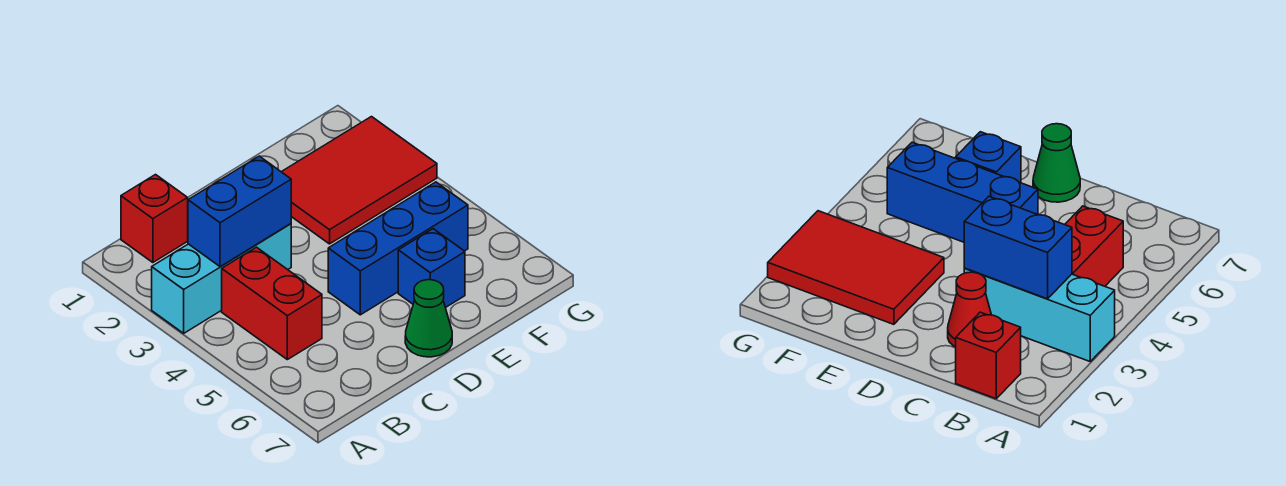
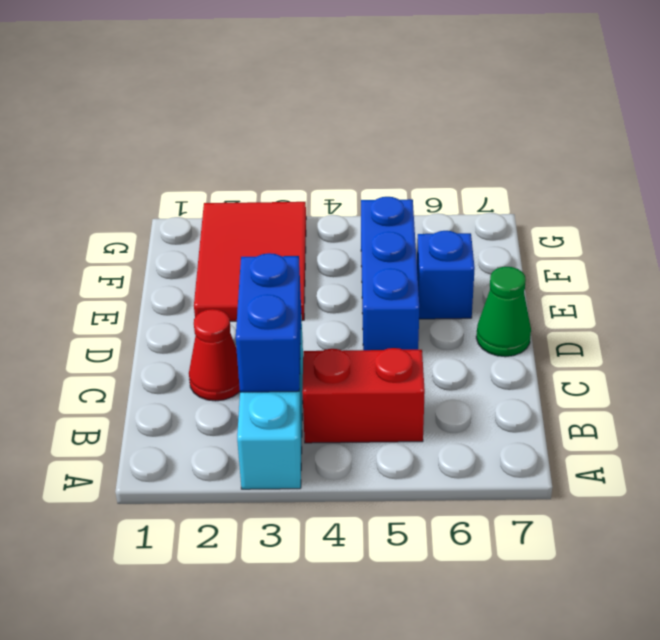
red brick B1 level 1 -> none

